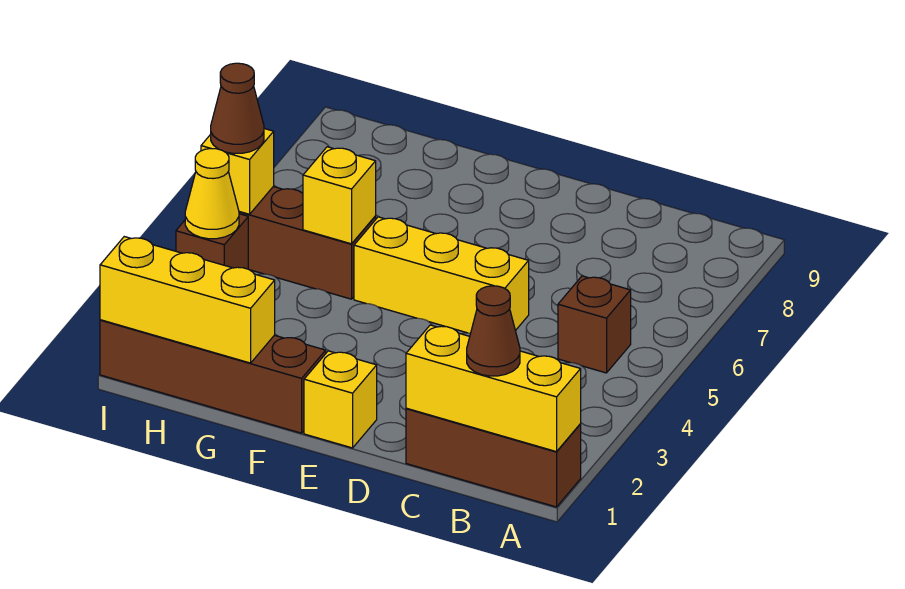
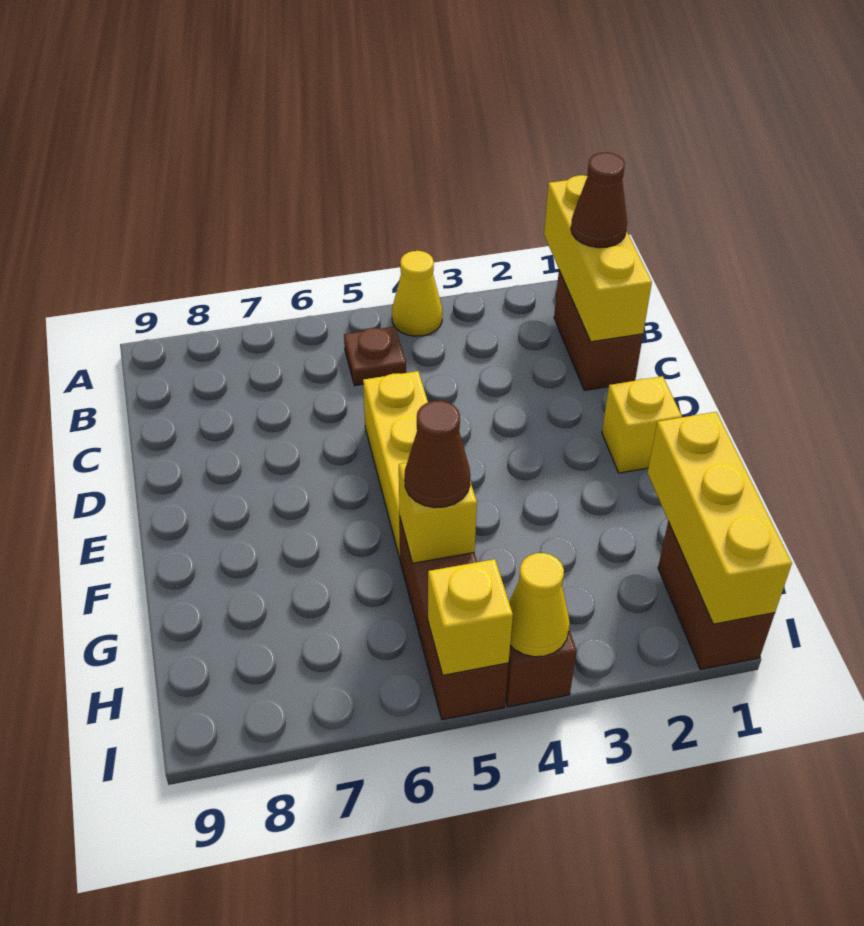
brown brick A1:C1 level 1 -> brown brick B1:C1 level 1
none -> yellow cone A4 level 1
brown brick B5 level 1 -> brown plate B5 level 1
brown brick F1:I1 level 1 -> brown brick H1:I1 level 1
brown cone I5 level 3 -> brown cone G5 level 3

